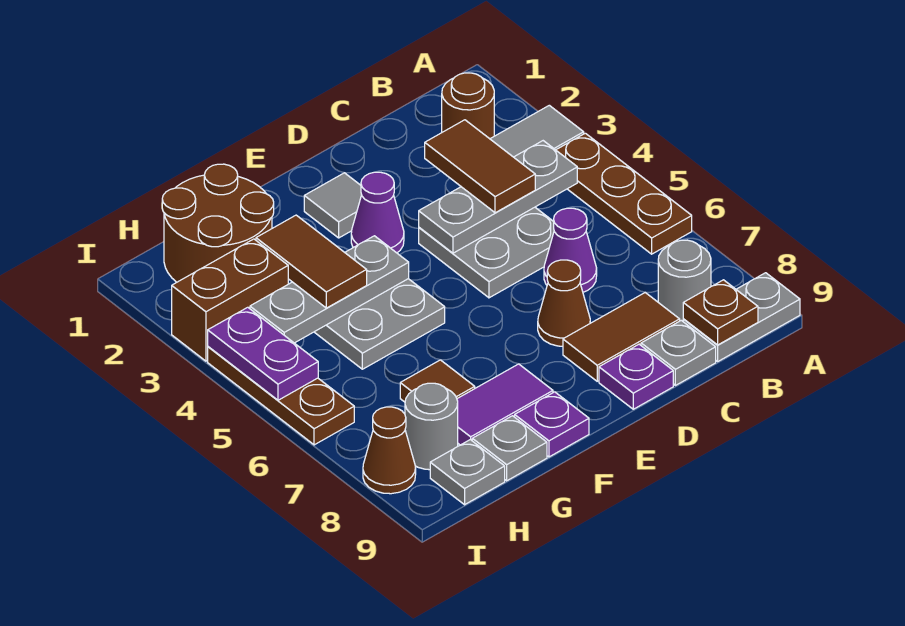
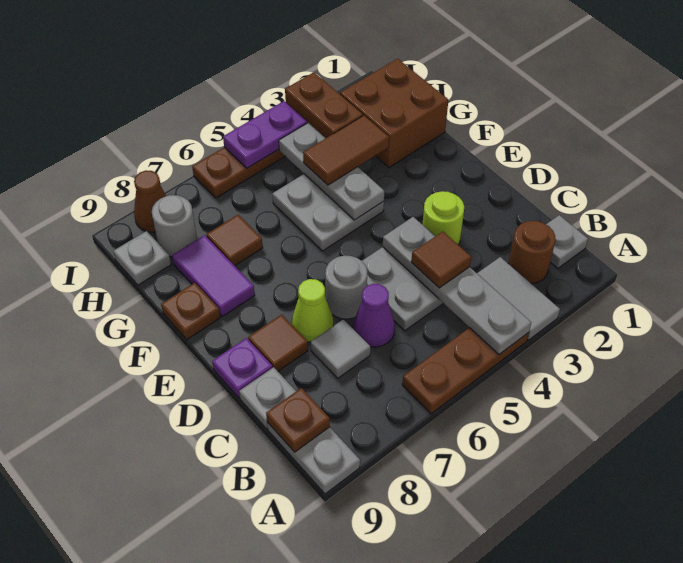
grey plate B4:D4 level 2 -> grey plate A4:D4 level 2
grey round brick B8 level 1 -> grey round brick D6 level 1
brown tile C3:C4 level 3 -> brown tile C4 level 3
brown tile C8:D8 level 1 -> brown tile D8 level 1
none -> lime round brick D3 level 1
brown cone D7 level 1 -> lime cone D7 level 1
grey tile E2 level 1 -> grey tile C7 level 1
purple cone E3 level 1 -> none
purple plate F9 level 1 -> brown plate F9 level 1
brown round brick G1:H2 level 1 -> brown brick G1:H2 level 1
grey plate G9 level 1 -> grey plate B1 level 1

